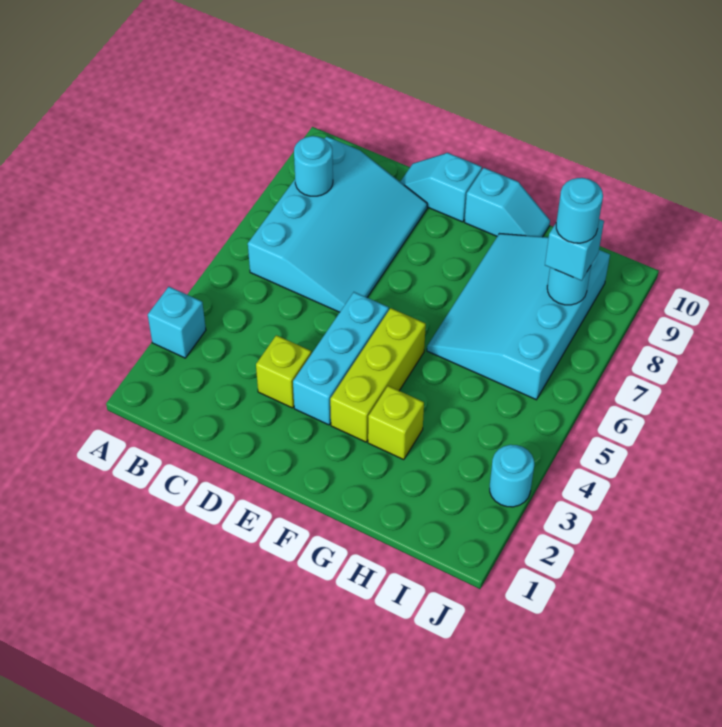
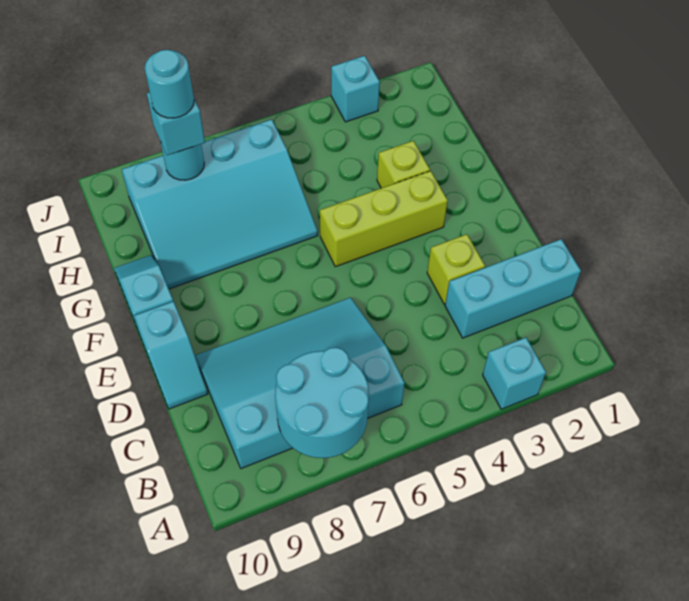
cyan round brick B8 level 2 -> cyan round brick A7:B8 level 2
cyan brick E3:E5 level 1 -> cyan brick C1:C3 level 1
cyan round brick J3 level 1 -> cyan brick J3 level 1

